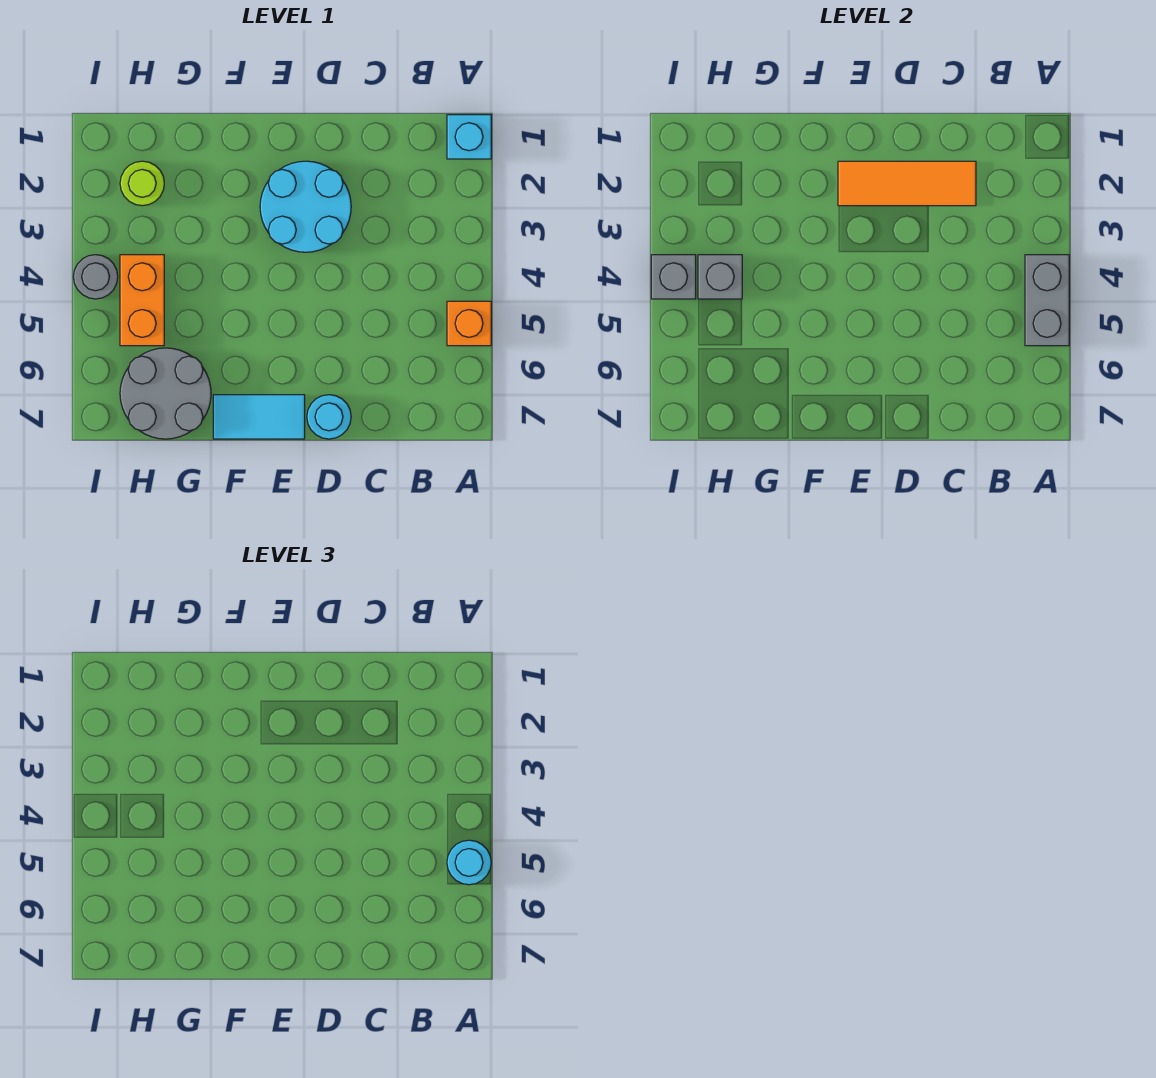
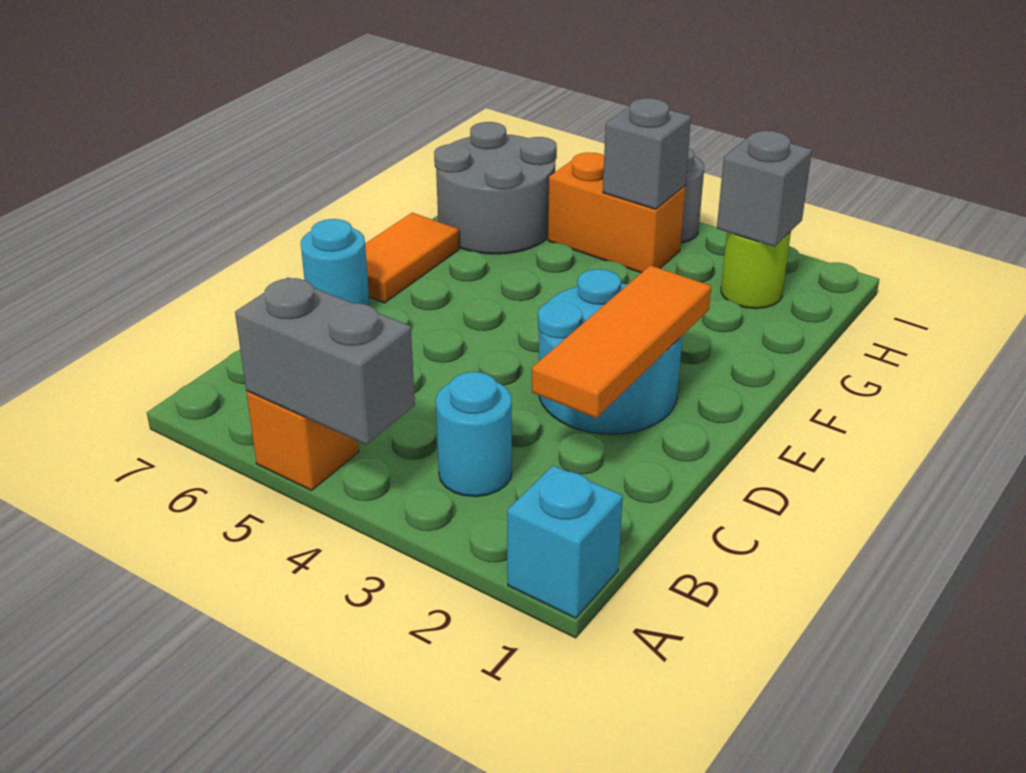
cyan round brick A5 level 3 -> cyan round brick B3 level 1
cyan tile E7:F7 level 1 -> orange tile E7:F7 level 1
grey brick I4 level 2 -> grey brick H2 level 2

